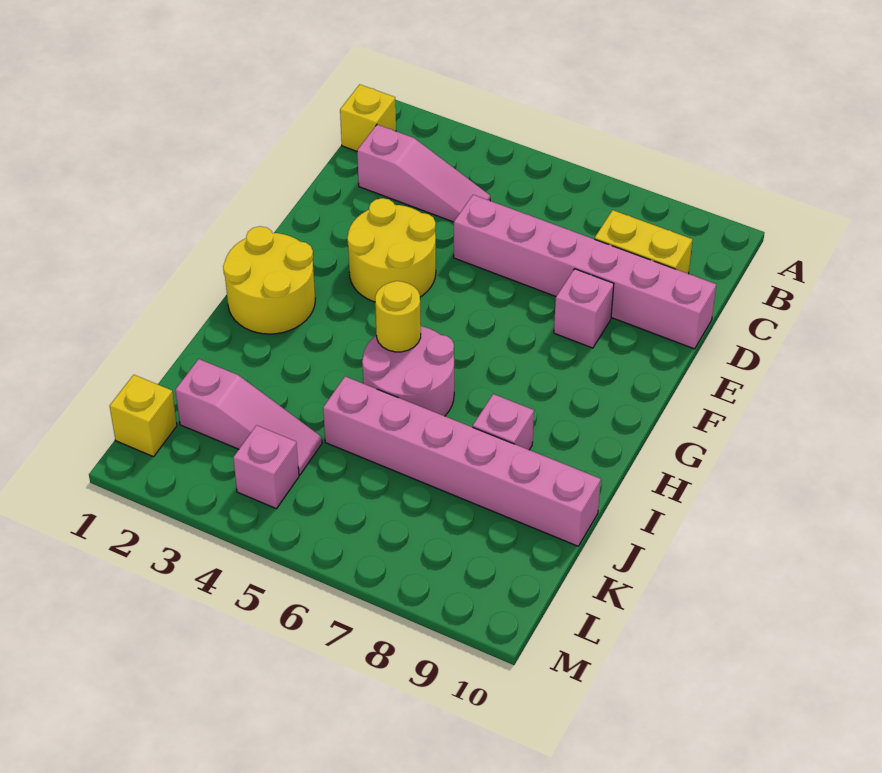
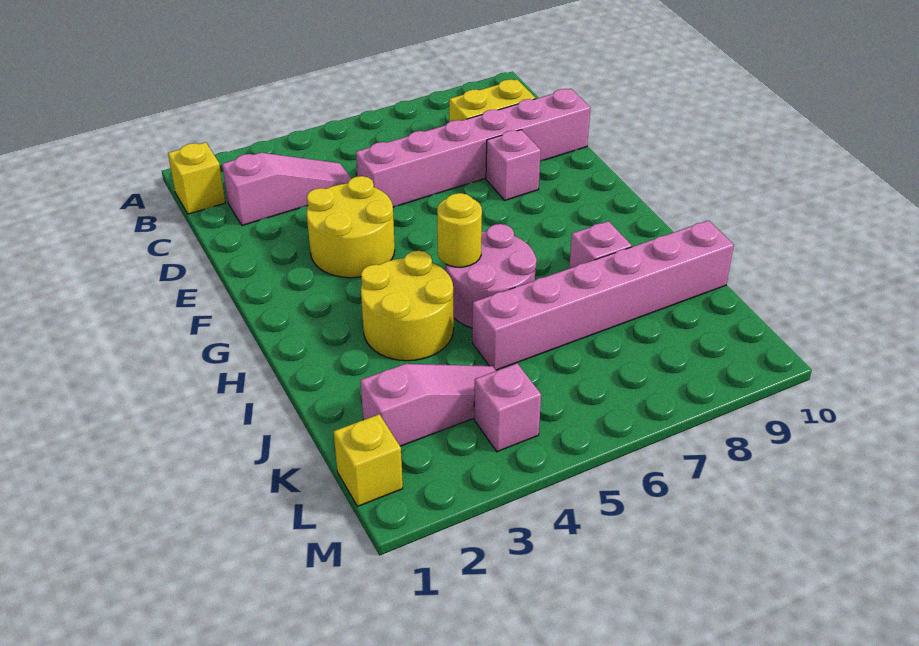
yellow round brick G1:H2 level 1 -> yellow round brick H3:I4 level 1

